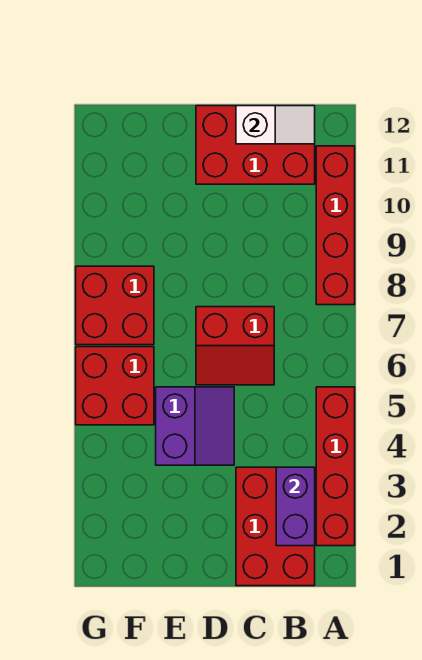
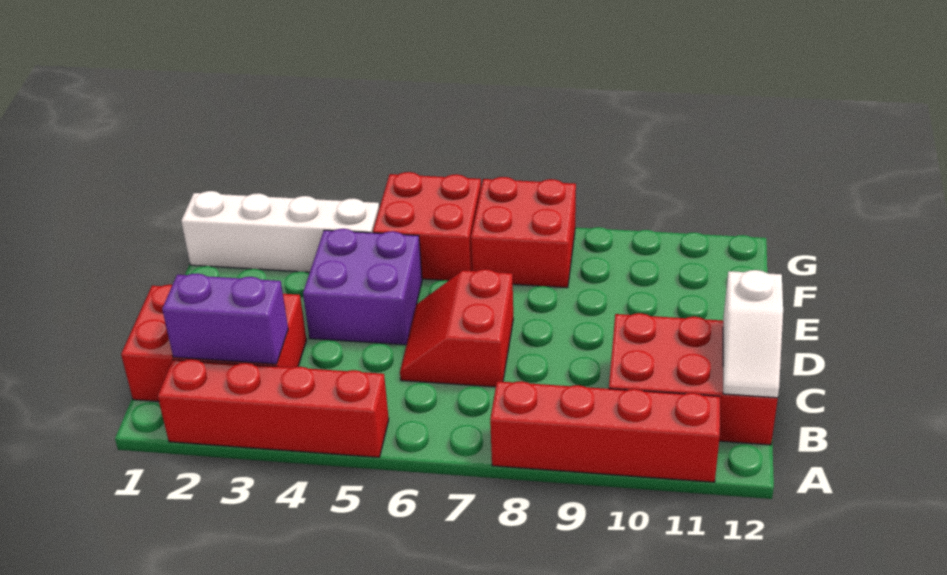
red brick B11:D12 level 1 -> red brick B10:C12 level 1
purple slope D4:E5 level 1 top E -> purple brick D4:E5 level 1
none -> white brick F1:F4 level 1

